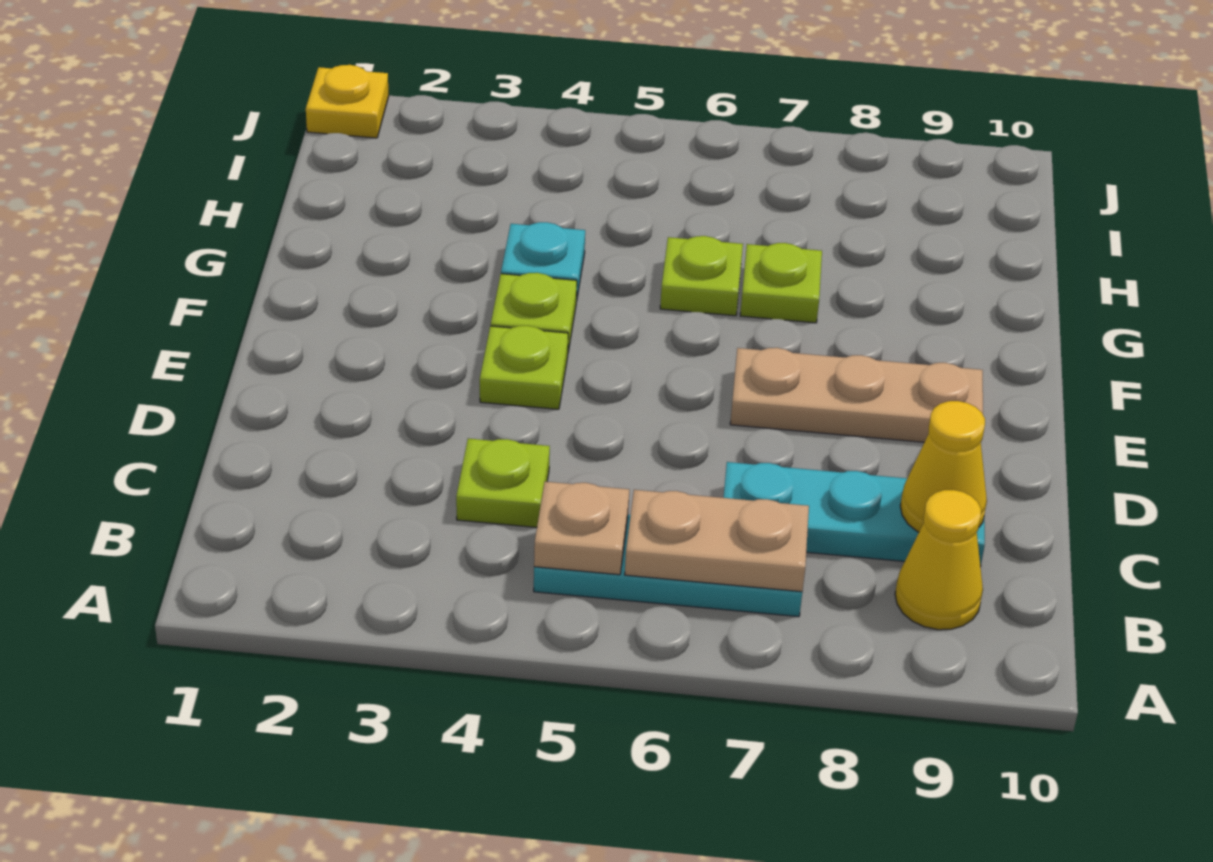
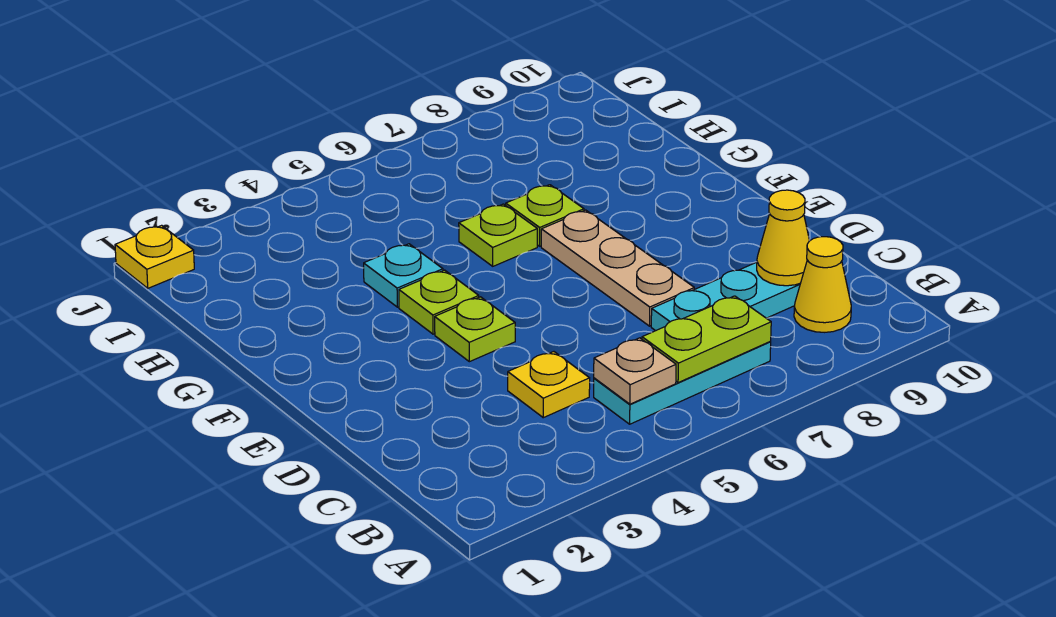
tan plate B6:B7 level 2 -> lime plate B6:B7 level 2
lime plate C4 level 1 -> yellow plate C4 level 1
tan plate E7:E9 level 1 -> tan plate D7:F7 level 1

